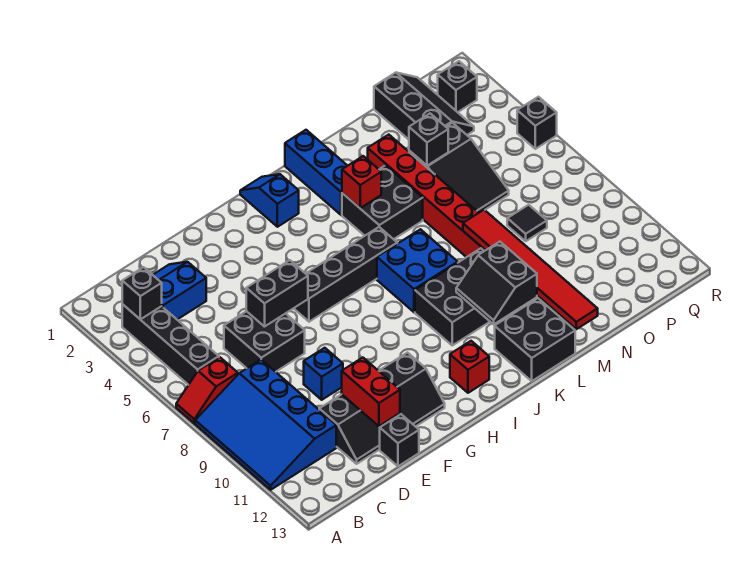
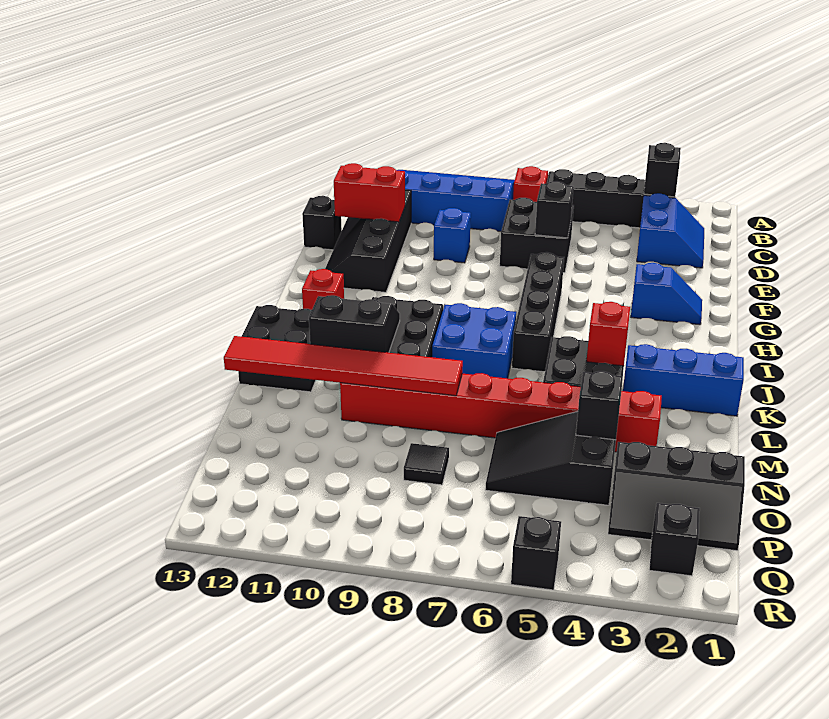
black brick E6:F6 level 2 -> black brick E6 level 2
blue slope I1:I2 level 1 top 2 -> blue slope G2:G3 level 1 top 3

